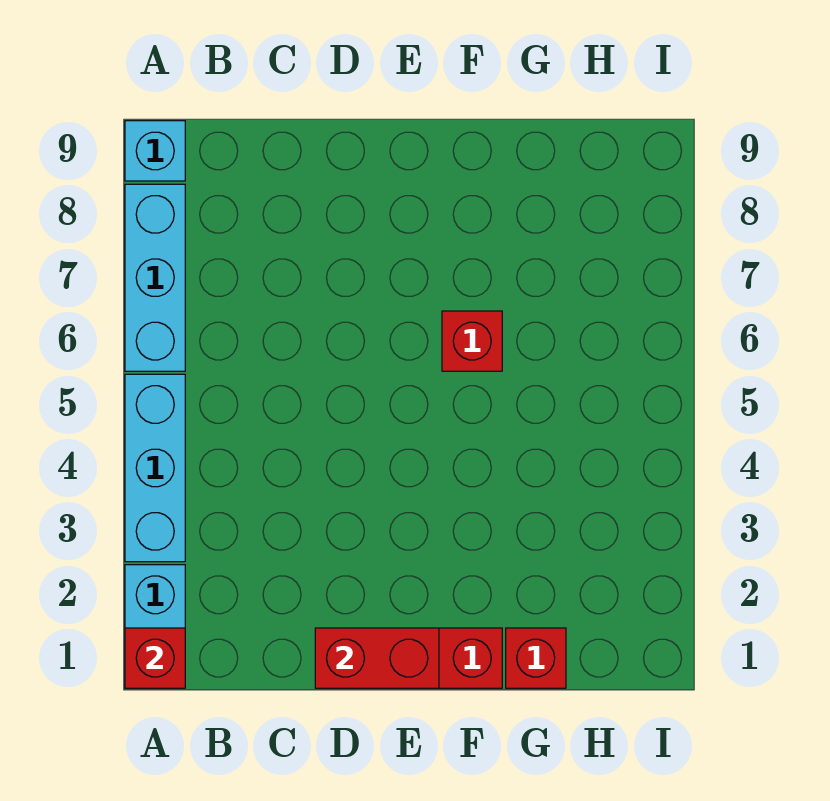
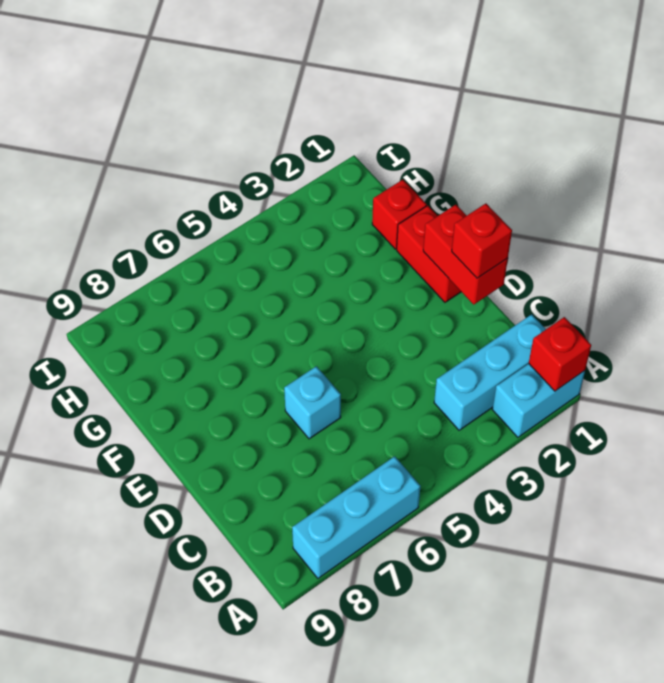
cyan brick A3:A5 level 1 -> cyan brick B1:B3 level 1
cyan brick A9 level 1 -> cyan brick D6 level 1
red brick F6 level 1 -> red brick D1 level 3

